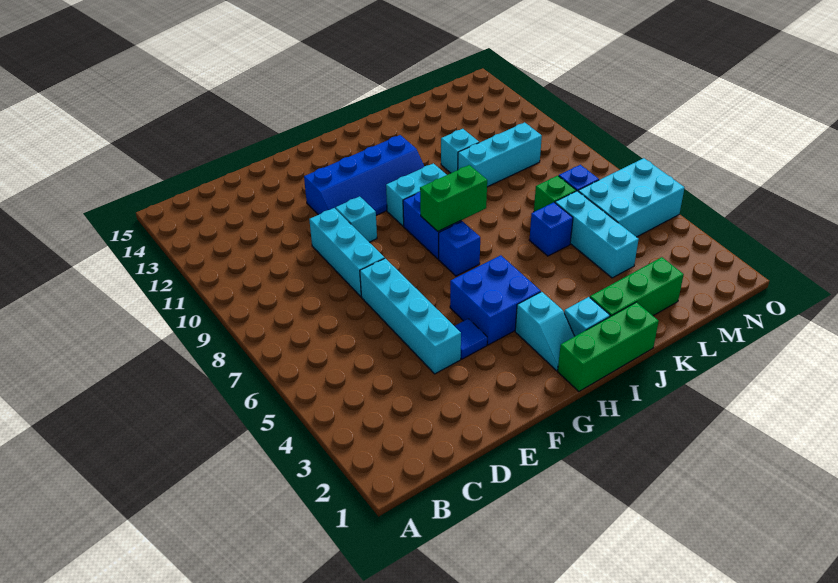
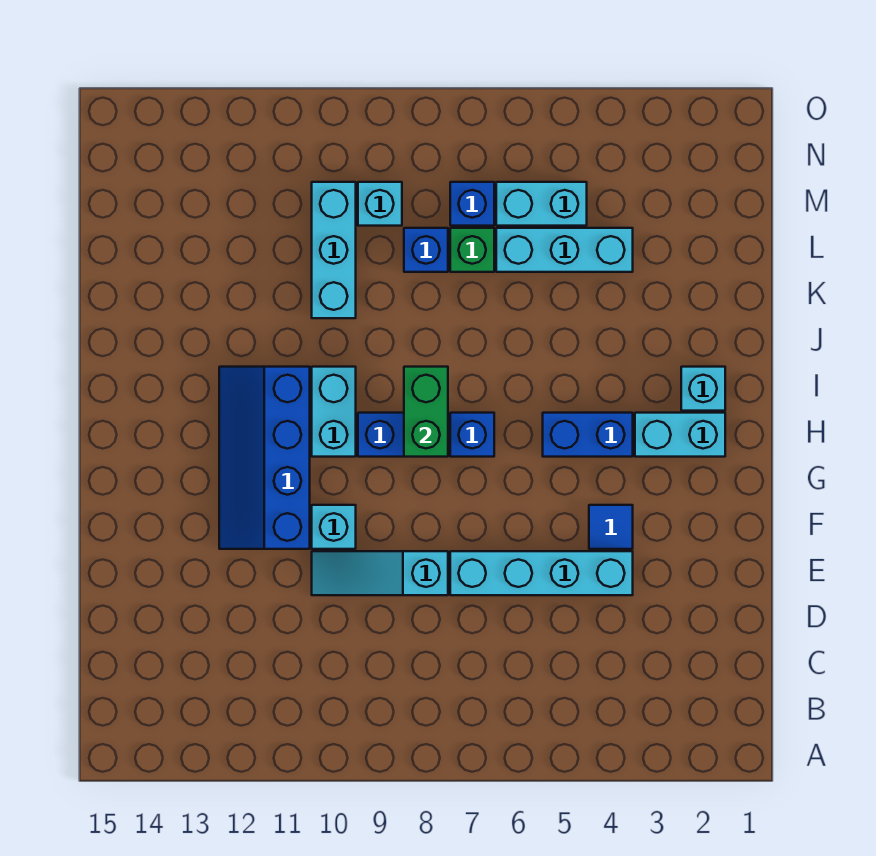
cyan brick E8:E10 level 1 -> cyan slope E8:E10 level 1 top 8
blue slope F11:I12 level 1 top 12 -> blue slope F11:I12 level 1 top 11
blue brick G4:H5 level 1 -> blue brick H4:H5 level 1
green brick H1:J1 level 1 -> none
cyan slope H2:H3 level 1 top 3 -> cyan brick H2:H3 level 1
green brick J2:L2 level 1 -> none
blue brick K6 level 1 -> blue brick L8 level 1
cyan brick K11 level 1 -> cyan brick M9 level 1
cyan brick M5:O6 level 1 -> cyan brick M5:M6 level 1

